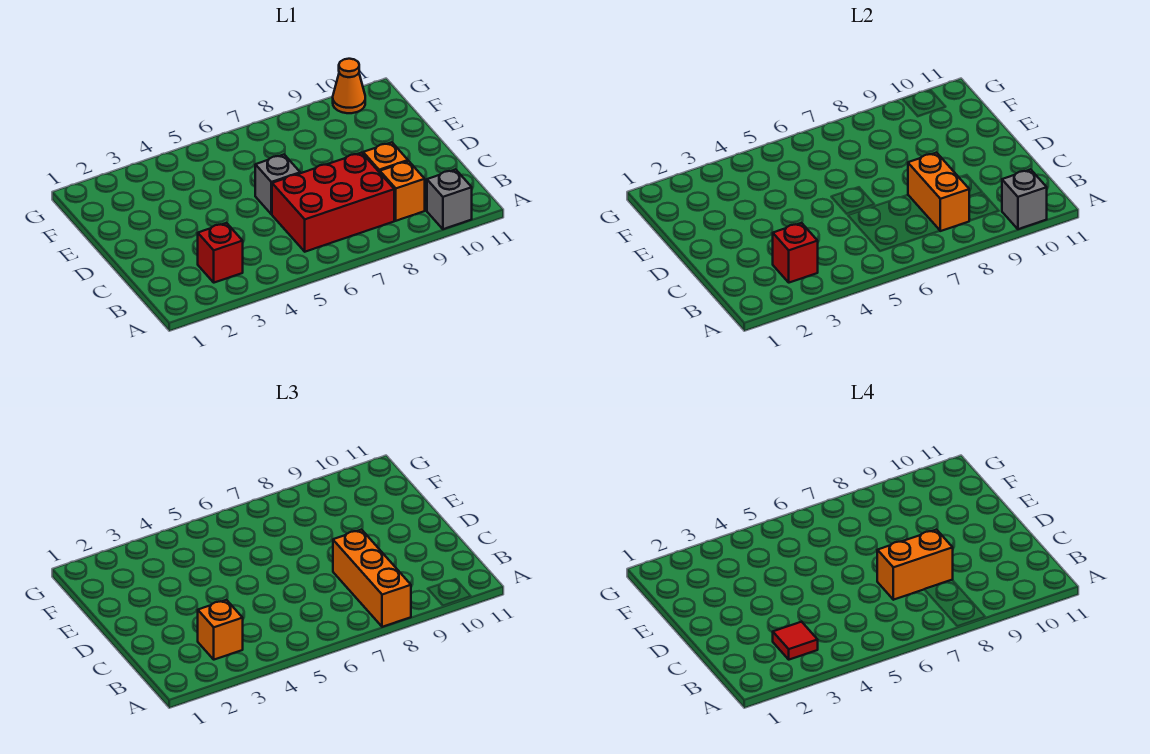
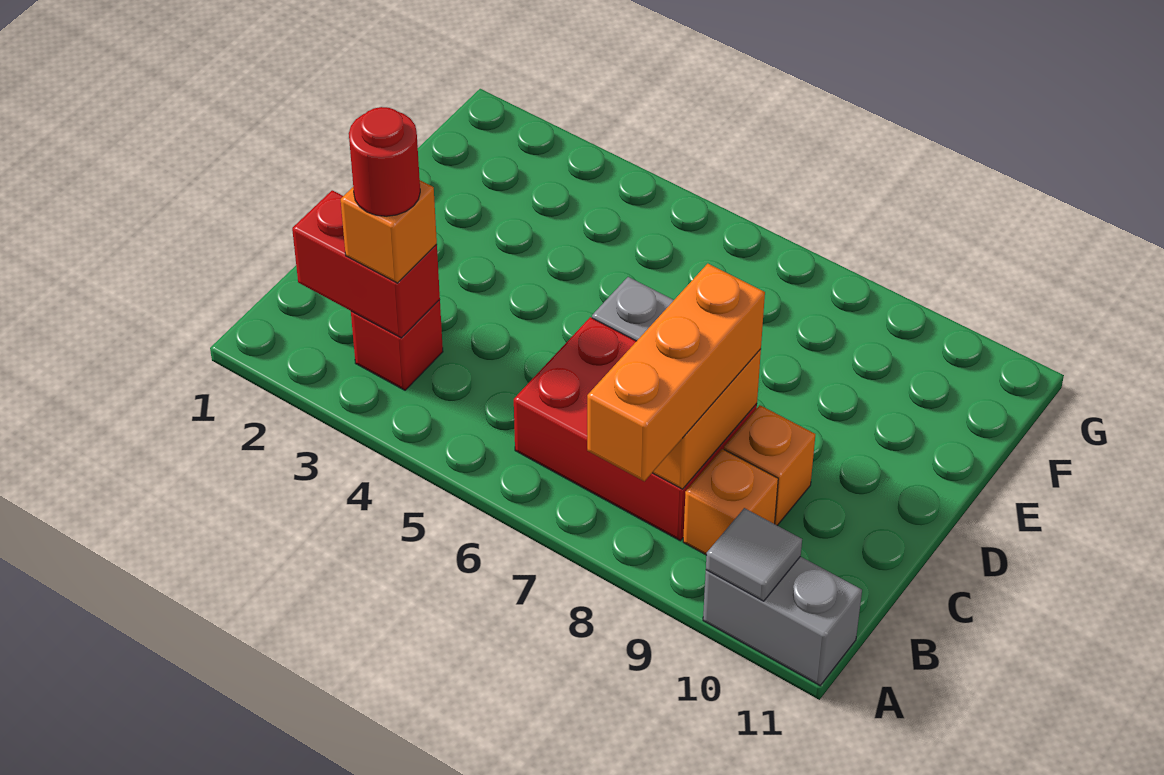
grey brick A10 level 1 -> grey brick A10:A11 level 1
grey brick A10 level 2 -> grey tile A10 level 2
red brick B3 level 2 -> red brick B2:B3 level 2
red tile B3 level 4 -> red round brick B3 level 4
orange brick C7:C8 level 4 -> none
orange cone G10 level 1 -> none

